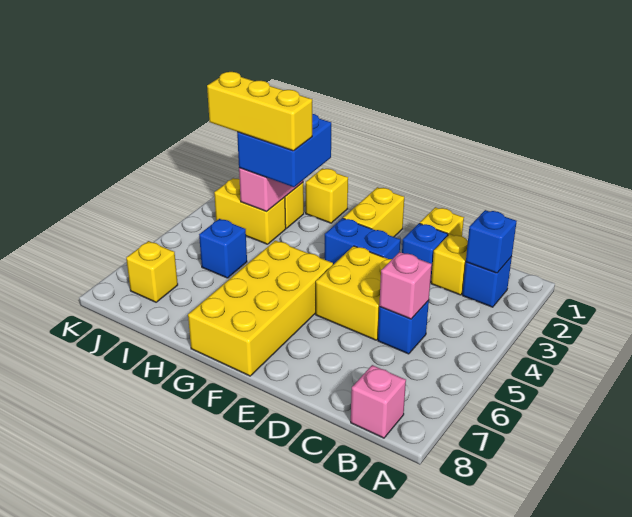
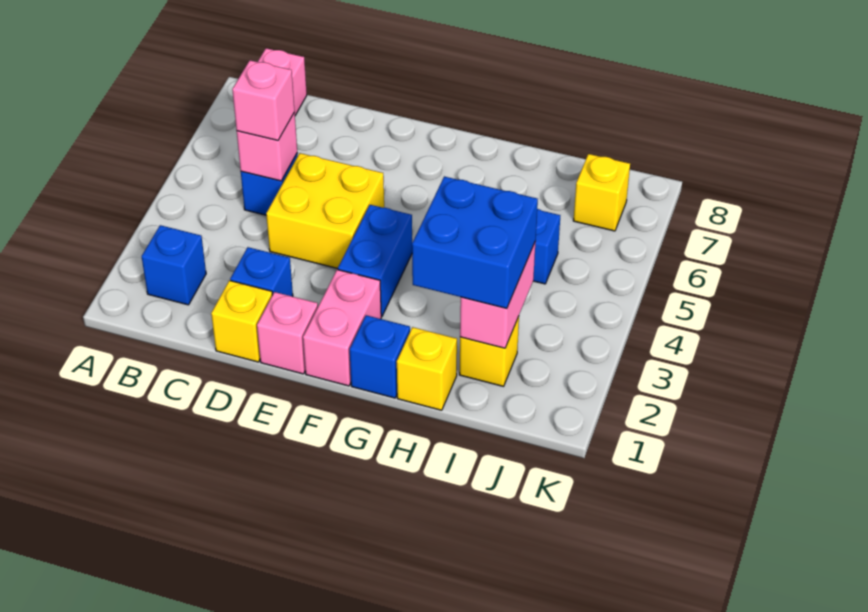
blue brick B2 level 2 -> blue brick G1 level 1
yellow brick C2 level 1 -> none
none -> pink brick C5 level 3
none -> pink brick E1 level 1
blue brick E3:F3 level 1 -> blue brick F3:F4 level 1
yellow brick F1:F2 level 1 -> pink brick F1:F2 level 1
yellow brick F5:G8 level 1 -> none
yellow brick H3:J3 level 4 -> none
yellow brick I3:J3 level 1 -> none

